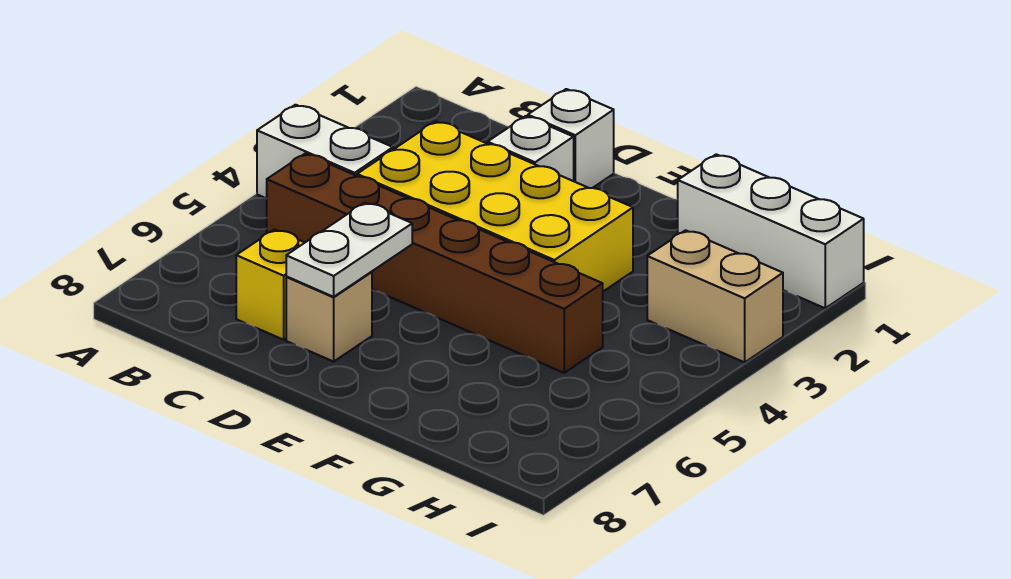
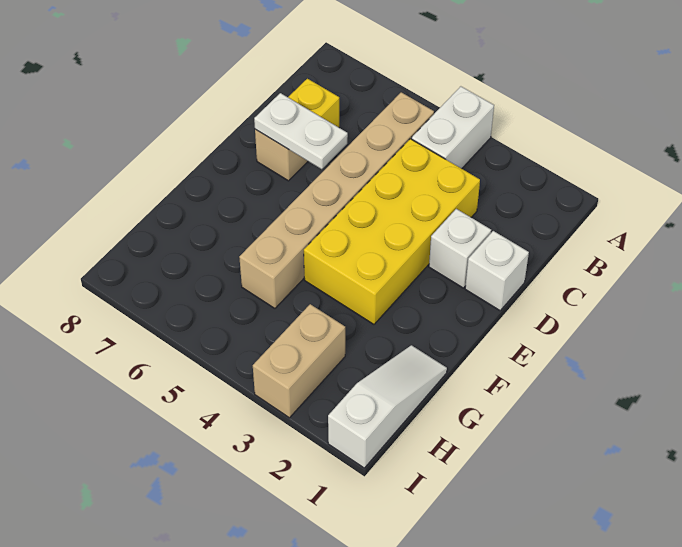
brown brick B5:G5 level 1 -> tan brick B5:G5 level 1
white brick G1:I1 level 1 -> white slope G1:I1 level 1 top I

